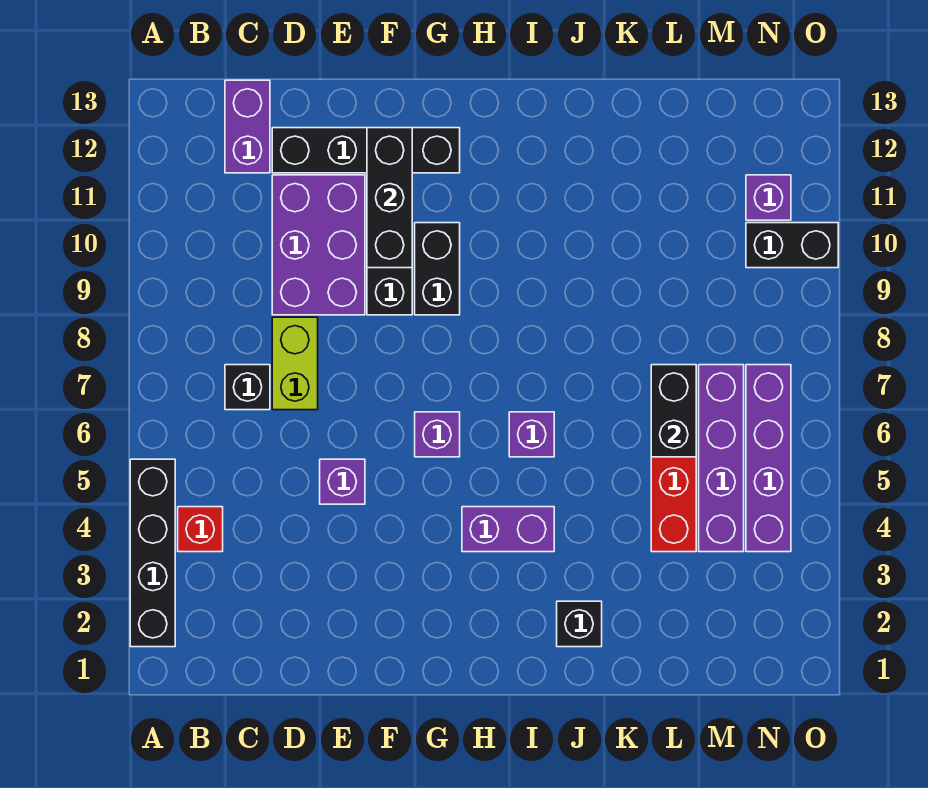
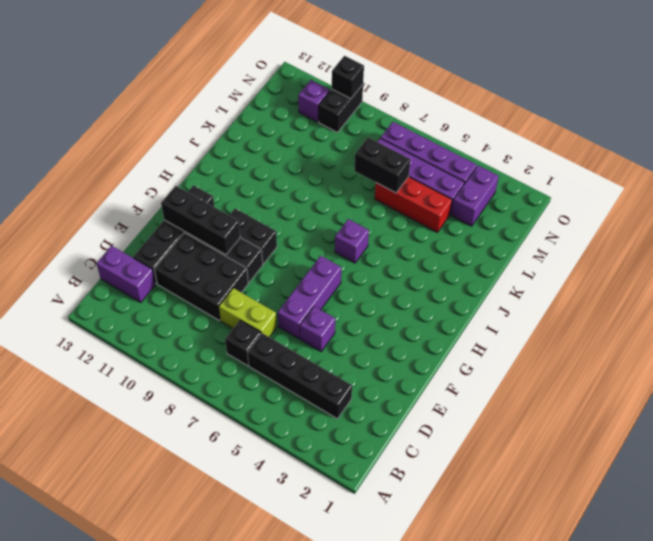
black brick A2:A5 level 1 -> black brick C3:C6 level 1
red brick B4 level 1 -> none
purple brick D9:E11 level 1 -> black brick D9:E11 level 1
purple brick G6 level 1 -> purple brick E6:G6 level 1
purple brick H4:I4 level 1 -> purple brick M3:N3 level 1
black brick J2 level 1 -> black brick O10 level 2

